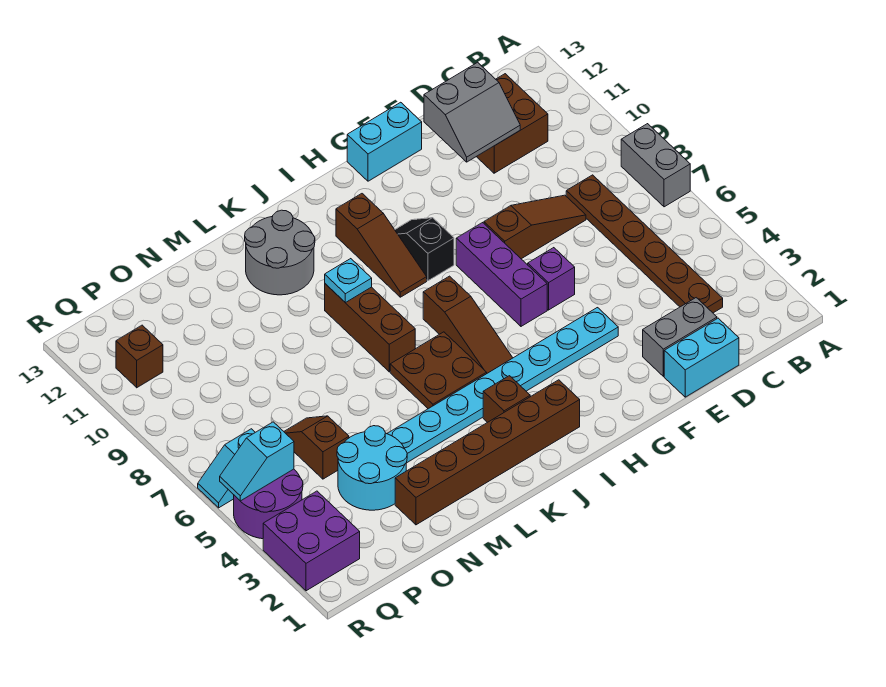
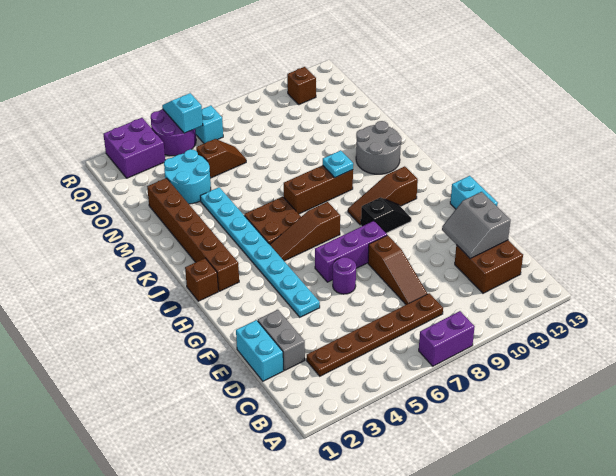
grey brick A7:A8 level 1 -> purple brick A7:A8 level 1
purple brick F6 level 1 -> purple round brick F6 level 1
brown brick J3 level 1 -> brown brick I1 level 1

